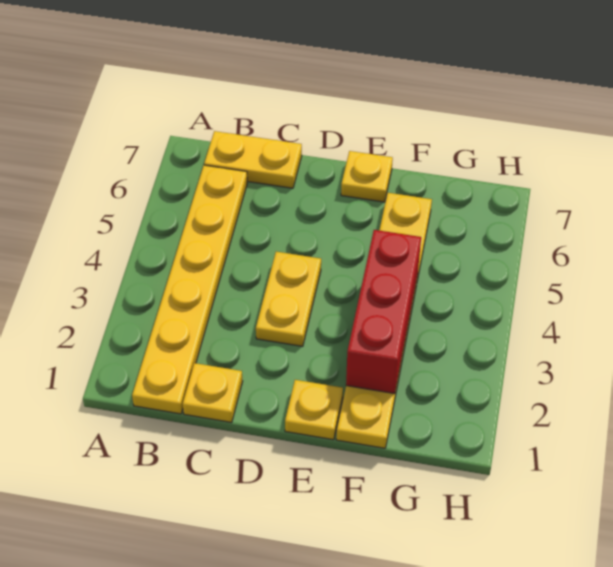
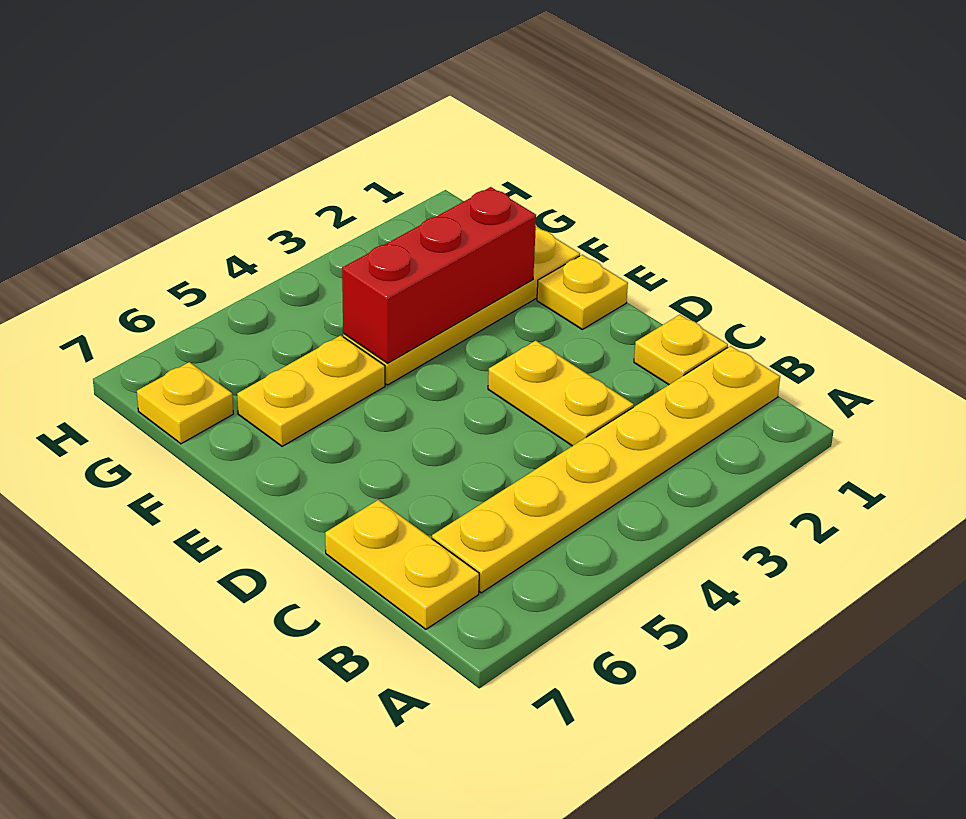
yellow plate D3:D4 level 1 -> yellow plate C3:D3 level 1
yellow plate E7 level 1 -> yellow plate G7 level 1

